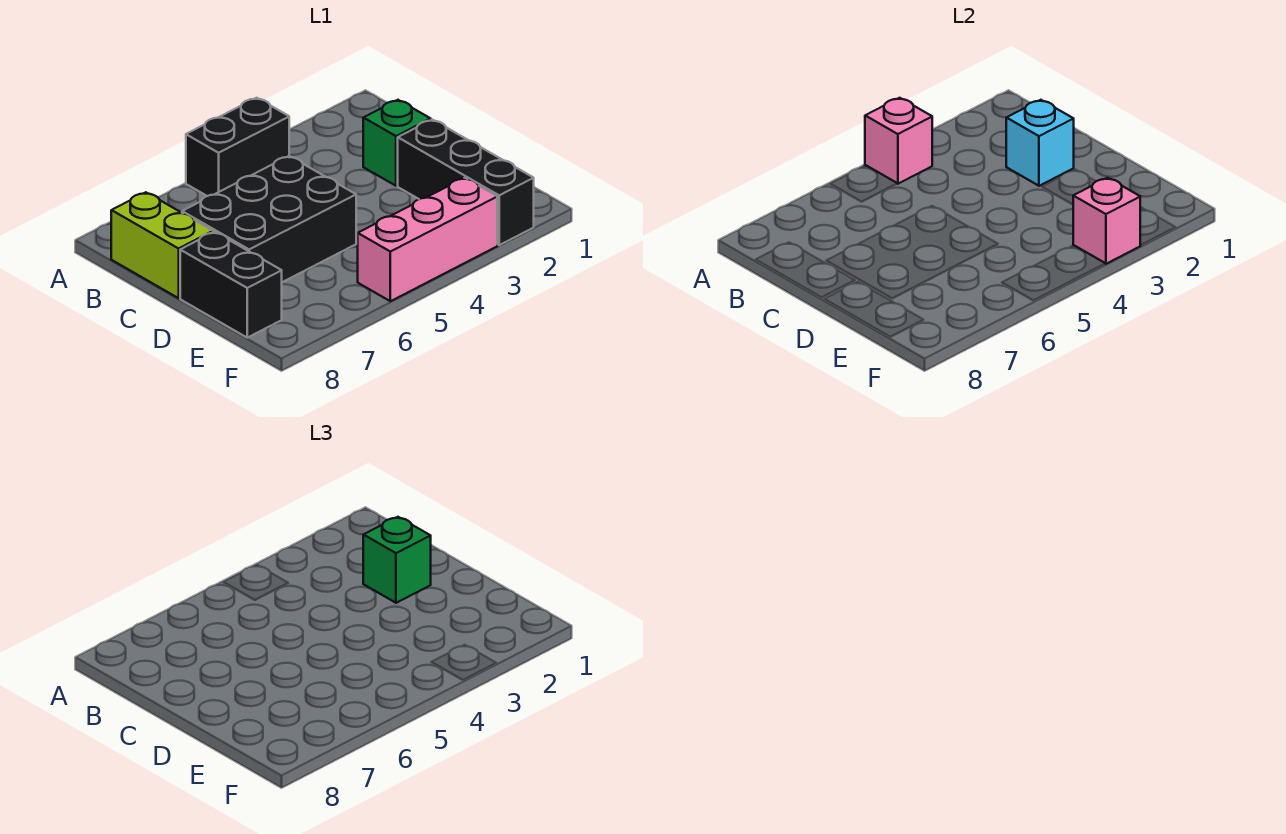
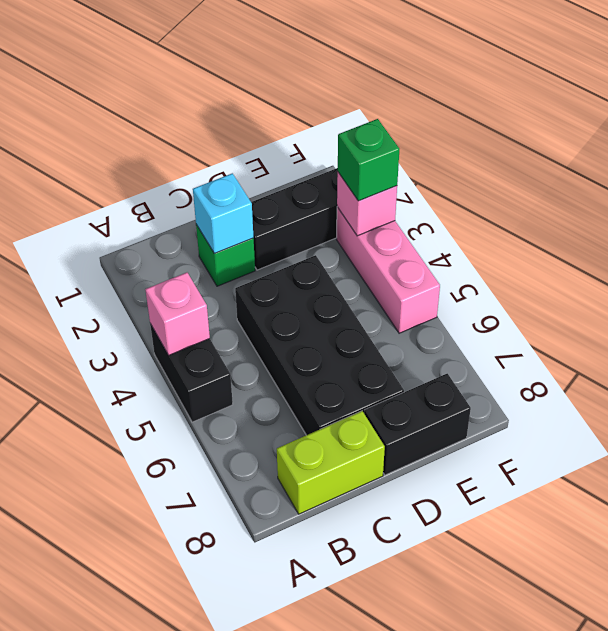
green brick C2 level 3 -> green brick F3 level 3
black brick C5:D7 level 1 -> black brick C4:D7 level 1

